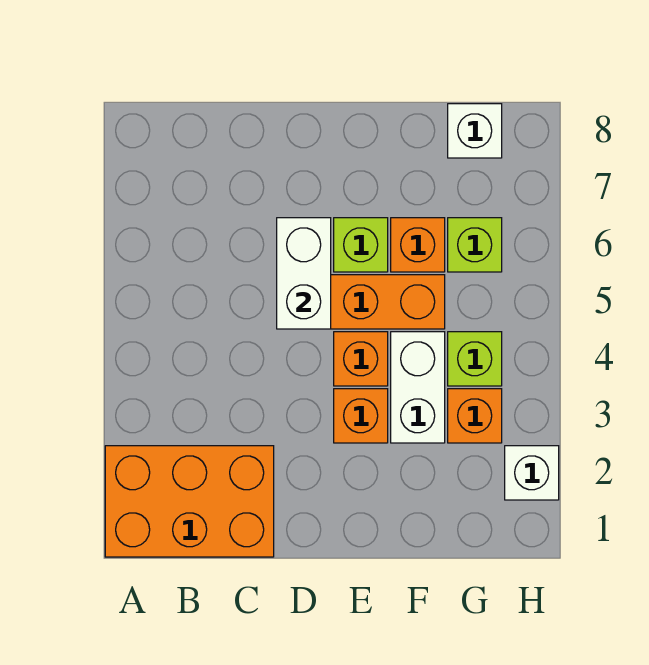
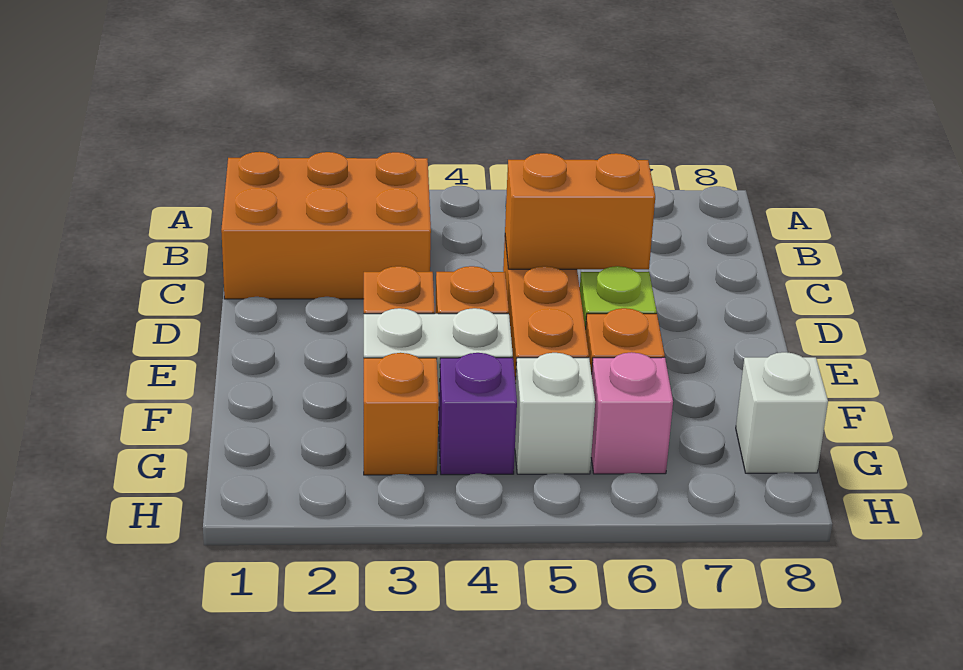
orange brick A1:C2 level 1 -> orange brick B1:C3 level 1
white brick D5:D6 level 2 -> orange brick D5:D6 level 2
lime brick G4 level 1 -> purple brick G4 level 1
lime brick G6 level 1 -> pink brick G6 level 1
white brick H2 level 1 -> white brick G5 level 1

